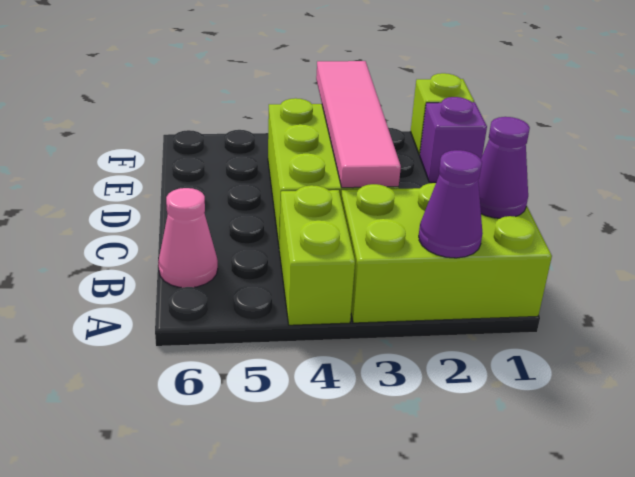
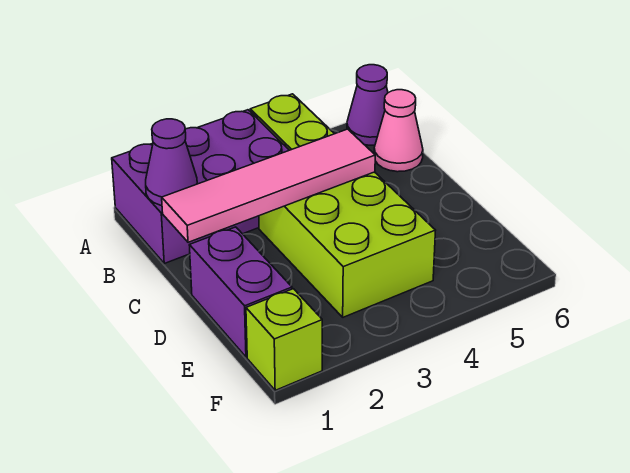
lime brick A1:B3 level 1 -> purple brick A1:B3 level 1
purple cone A2 level 2 -> purple cone A6 level 1
pink tile C3:F3 level 2 -> pink tile C1:C4 level 2
purple brick E1 level 1 -> purple brick D1:E1 level 1

